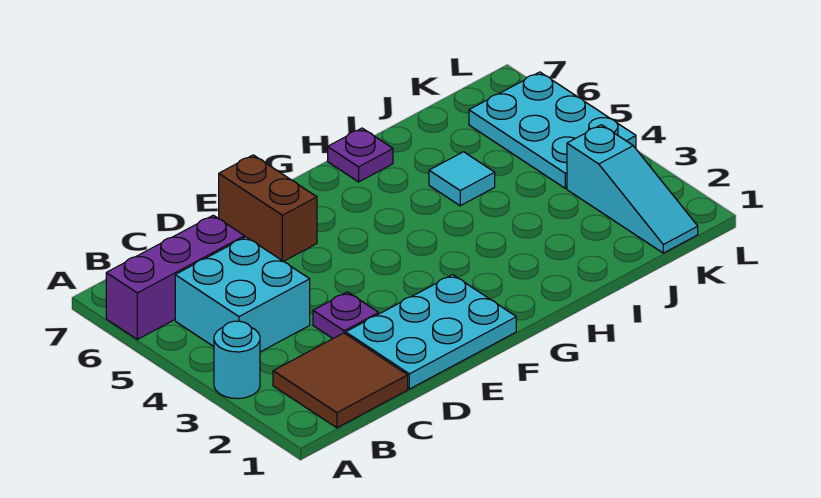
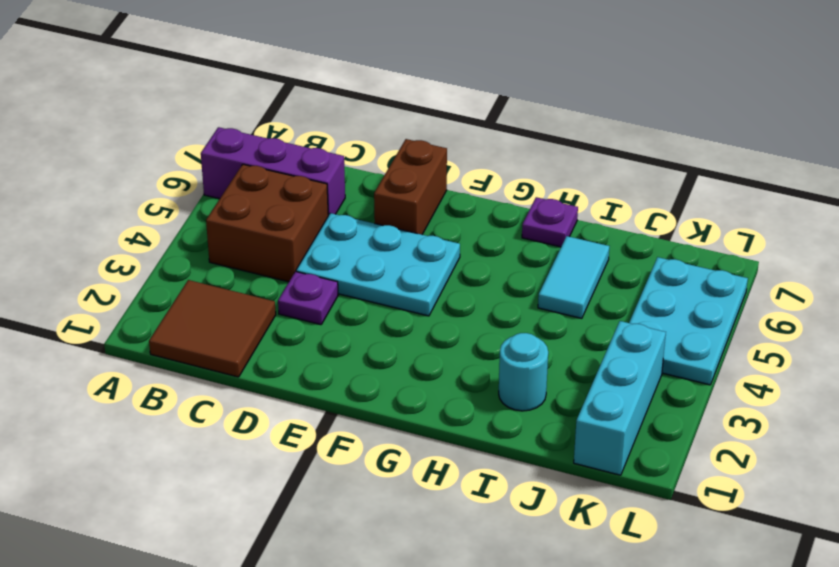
cyan round brick A3 level 1 -> cyan round brick I2 level 1
cyan brick B4:C5 level 1 -> brown brick B4:C5 level 1
cyan plate D1:F2 level 1 -> cyan plate D4:F5 level 1
cyan tile I5 level 1 -> cyan tile I5:I6 level 1
cyan slope K1:K3 level 1 top 3 -> cyan brick K1:K3 level 1

